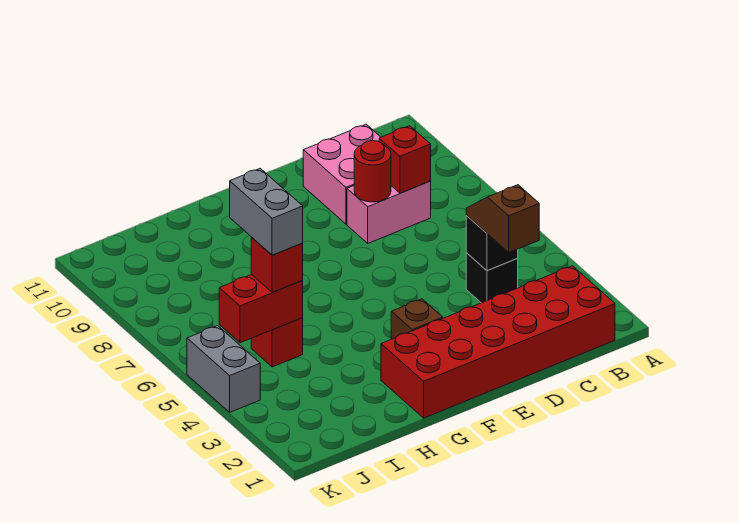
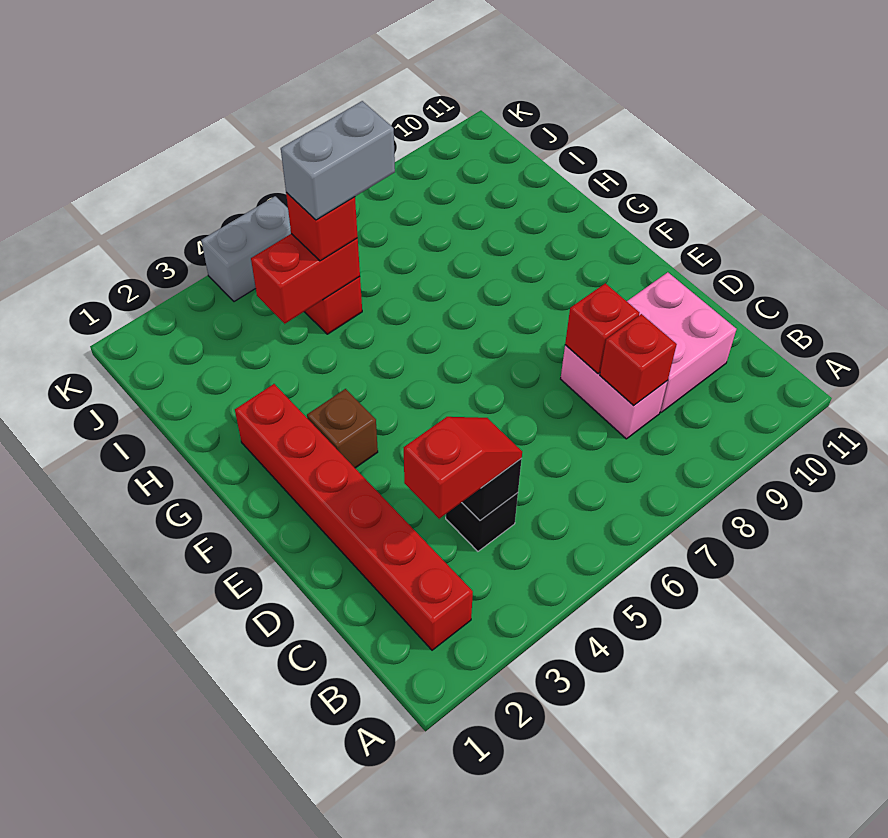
red brick B1:G2 level 1 -> red brick B2:G2 level 1
brown slope C3:C4 level 3 top 3 -> red slope C3:C4 level 3 top 3
red round brick D8 level 2 -> red brick D8 level 2
red brick I5:J5 level 2 -> red brick I4:I5 level 2

